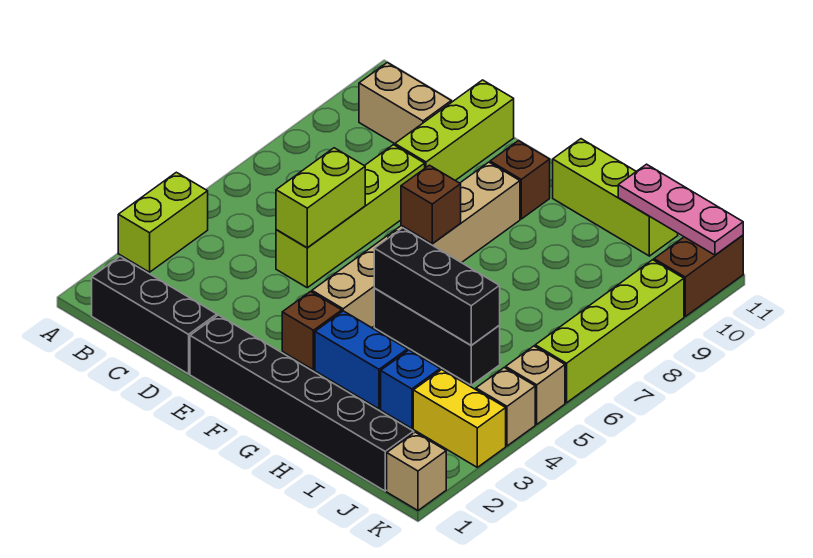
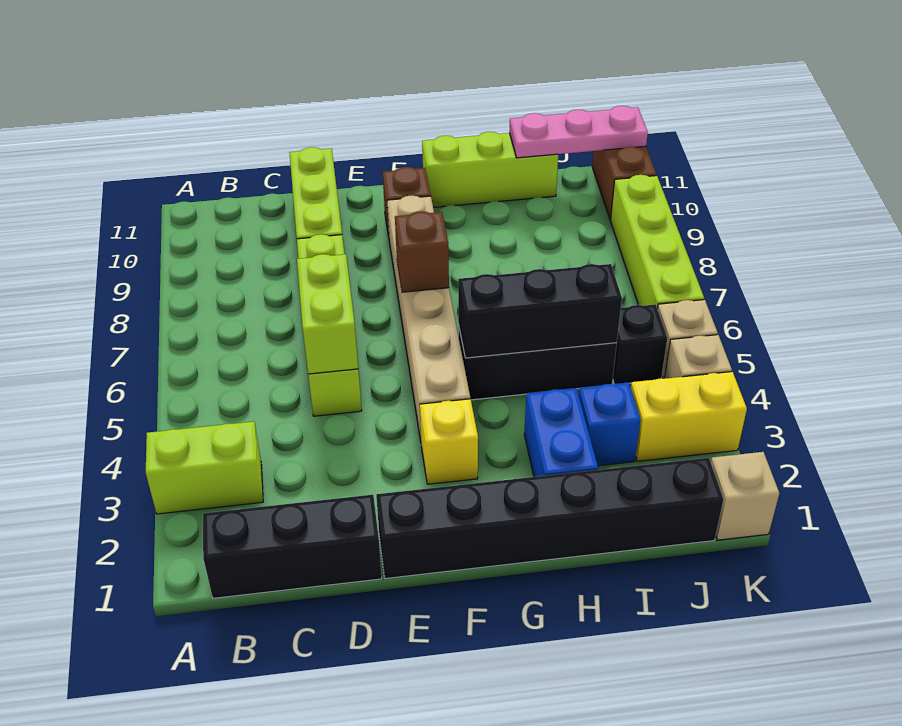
lime brick A3:A4 level 1 -> lime brick A3:B3 level 1
tan brick B10:C10 level 1 -> none
brown brick F3 level 1 -> yellow brick F3 level 1
blue brick G3:H3 level 1 -> blue brick H2:H3 level 1
none -> black brick J5 level 1

